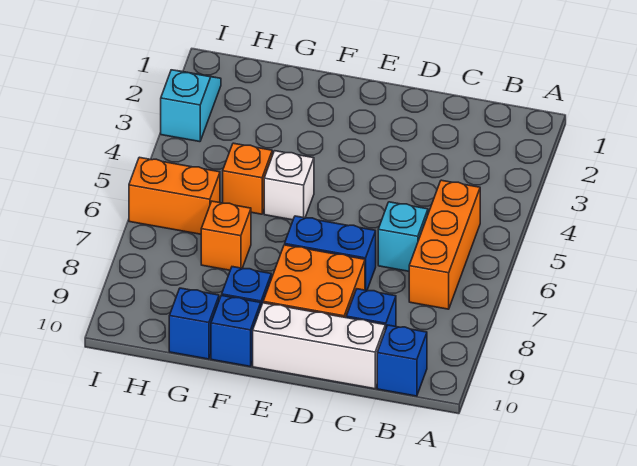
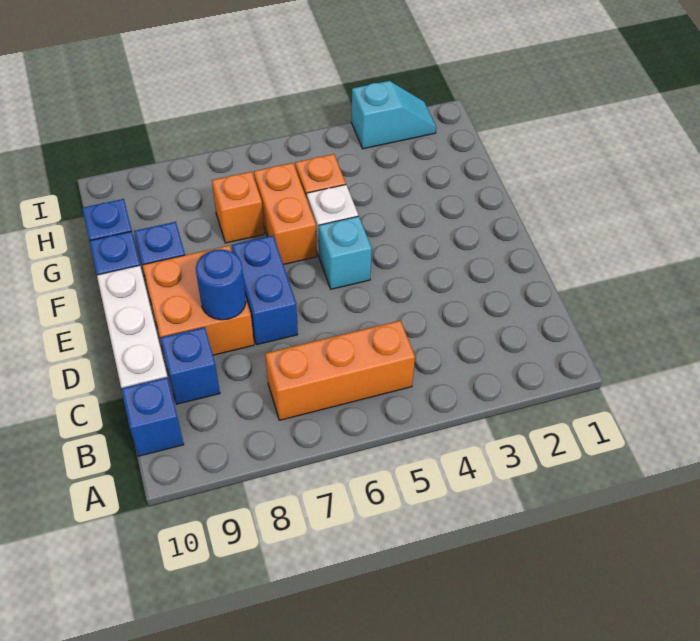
cyan brick C6 level 1 -> cyan brick E5 level 1
none -> blue round brick D8 level 2
orange brick H6:I6 level 1 -> orange brick F6:G6 level 1

